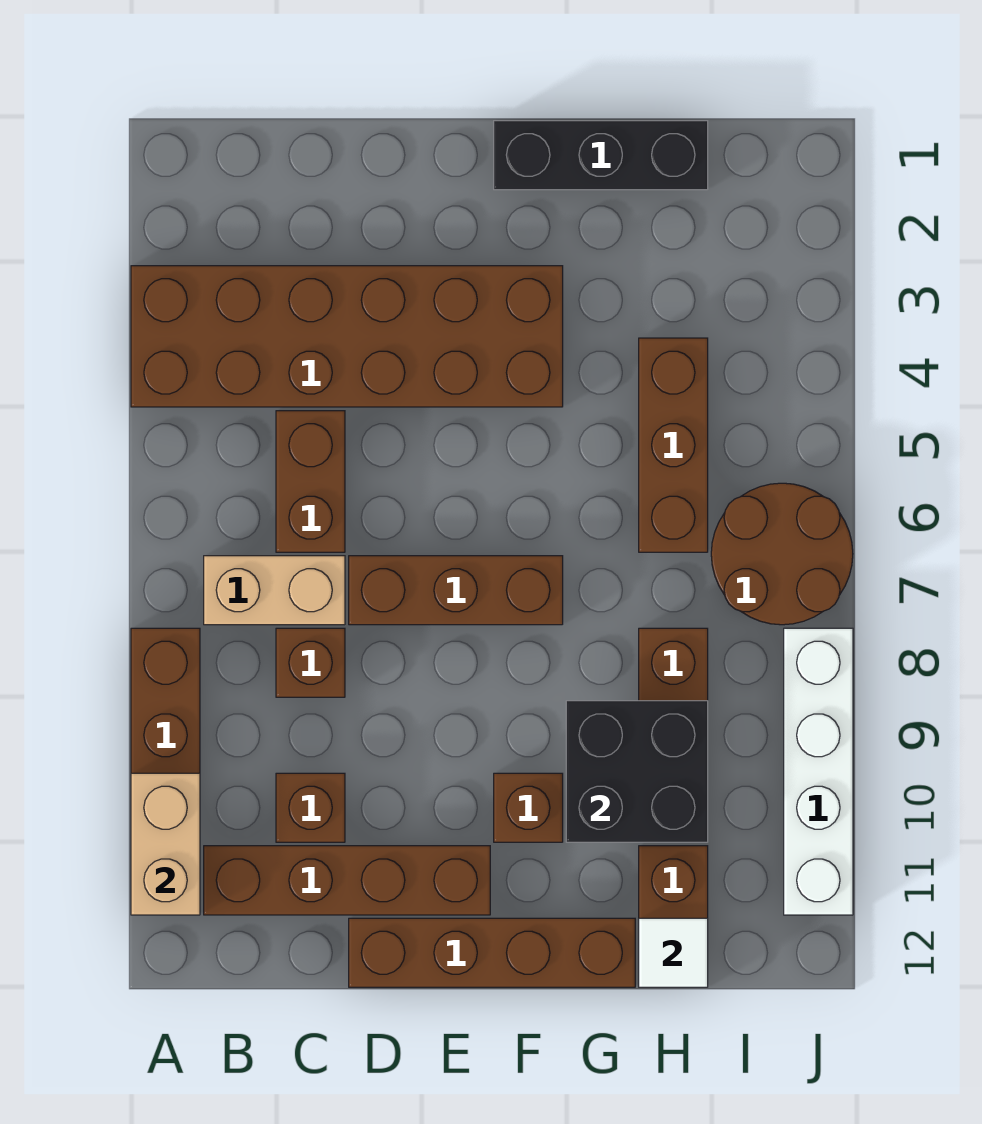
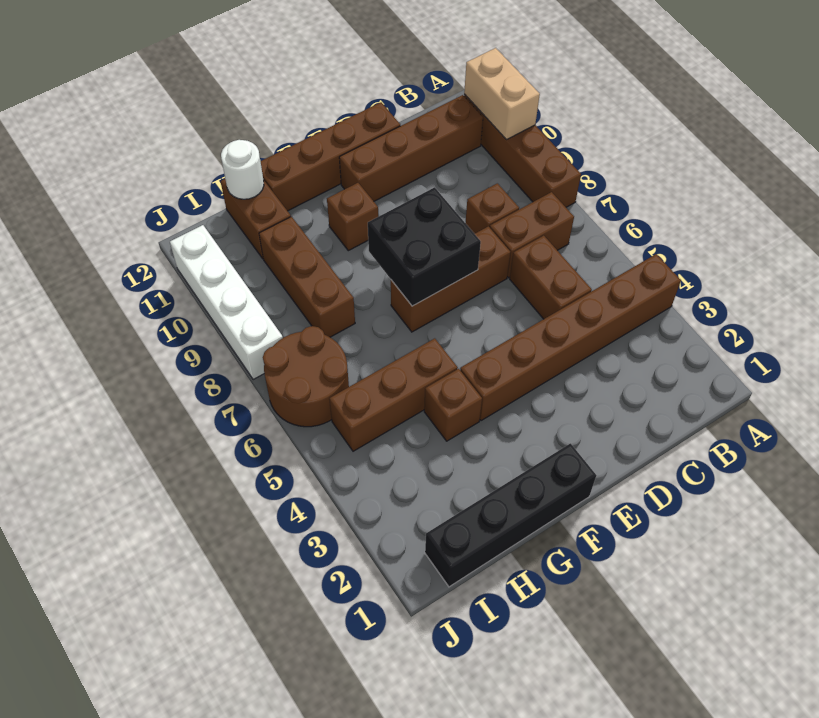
brown brick A3:F4 level 1 -> brown brick A4:F4 level 1
tan brick B7:C7 level 1 -> brown brick B7:C7 level 1
brown brick C10 level 1 -> brown brick G4 level 1
black brick F1:H1 level 1 -> black brick F1:I1 level 1
black brick G9:H10 level 2 -> black brick E7:F8 level 2
brown brick H4:H6 level 1 -> brown brick G5:I5 level 1
white tile H12 level 2 -> white round brick H12 level 2

